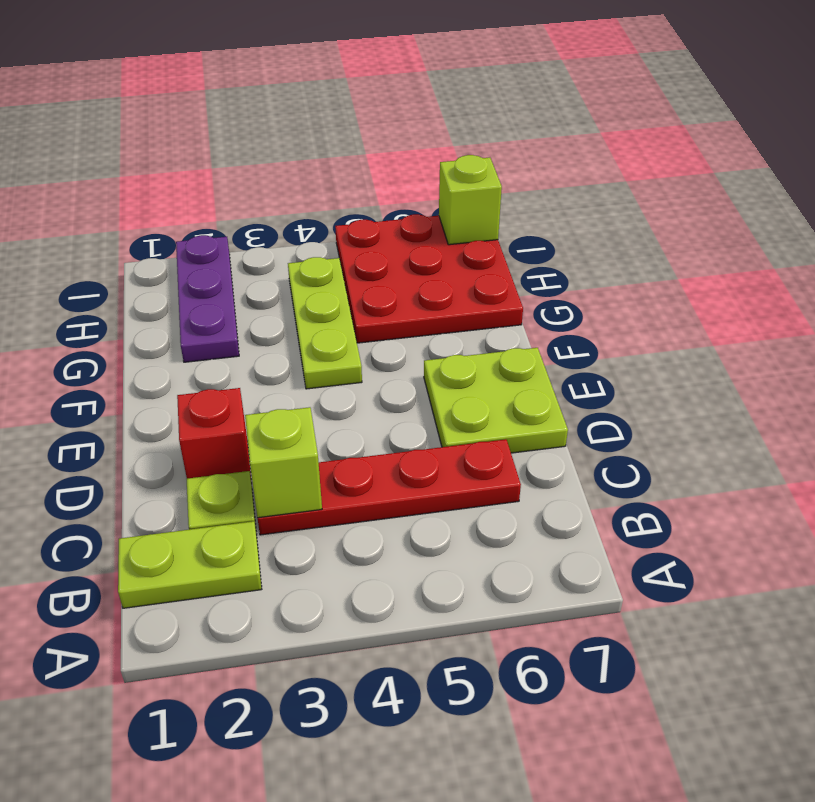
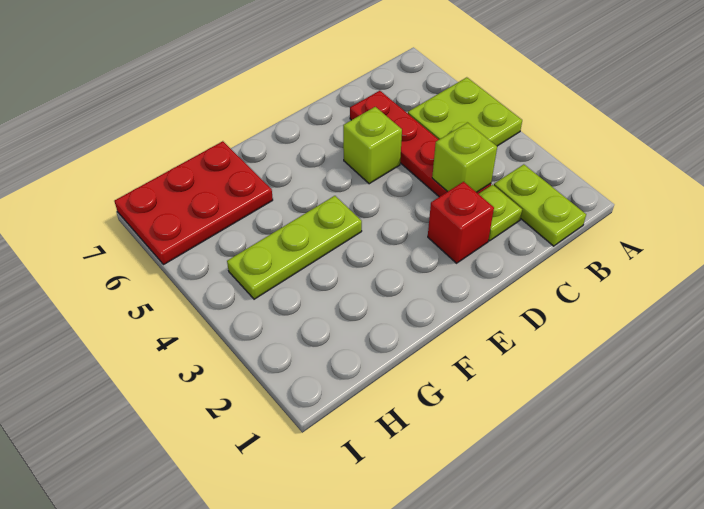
lime plate D6:E7 level 1 -> lime plate A4:B5 level 1
purple plate G2:I2 level 1 -> none
red plate G5:I7 level 1 -> red plate G6:I7 level 1
lime brick I7 level 2 -> lime brick D5 level 1

